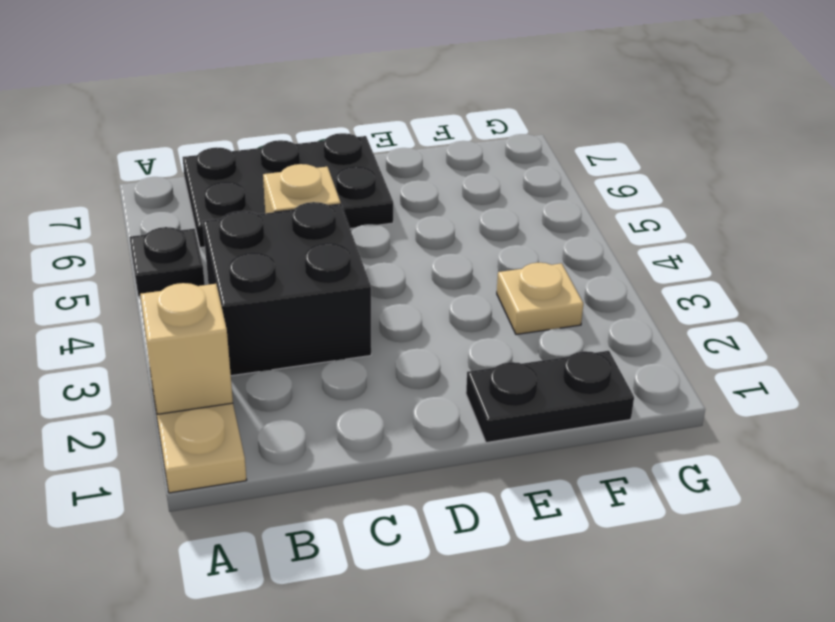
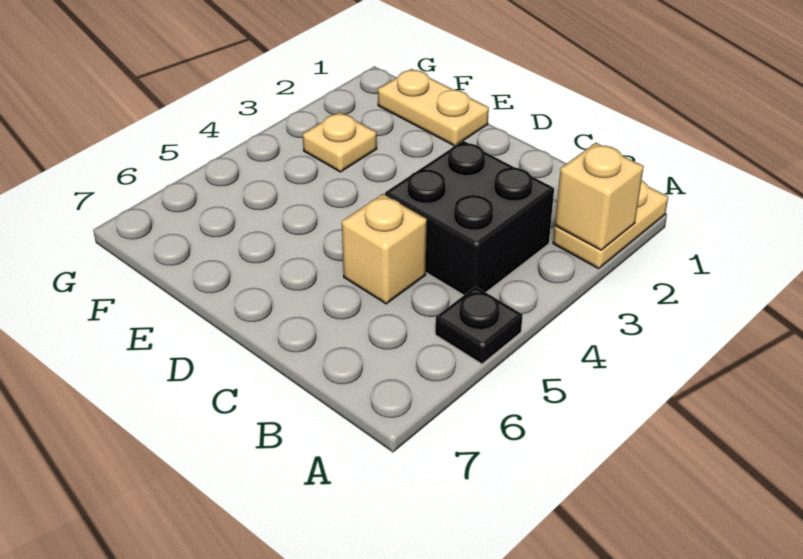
black plate B6:D7 level 1 -> none
black plate E1:F1 level 1 -> tan plate E1:F1 level 1

